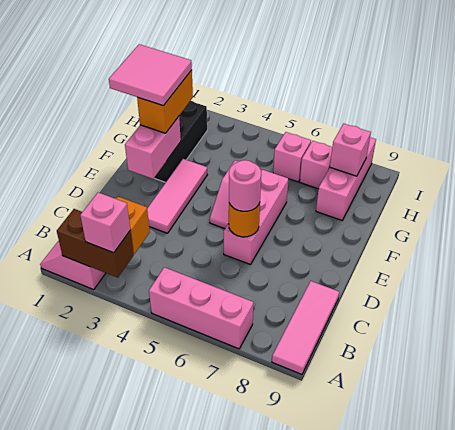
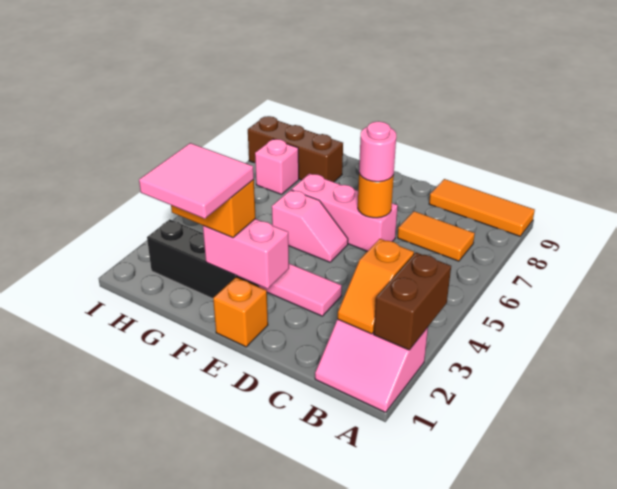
pink brick A3 level 3 -> none
pink brick A5:A7 level 1 -> none
pink tile A9:C9 level 1 -> orange tile A9:C9 level 1
none -> orange tile B7:C7 level 1
none -> orange brick E1 level 1
pink brick G8:I8 level 1 -> brown brick G8:I8 level 1
pink brick H6 level 1 -> none
pink brick H8 level 2 -> none

